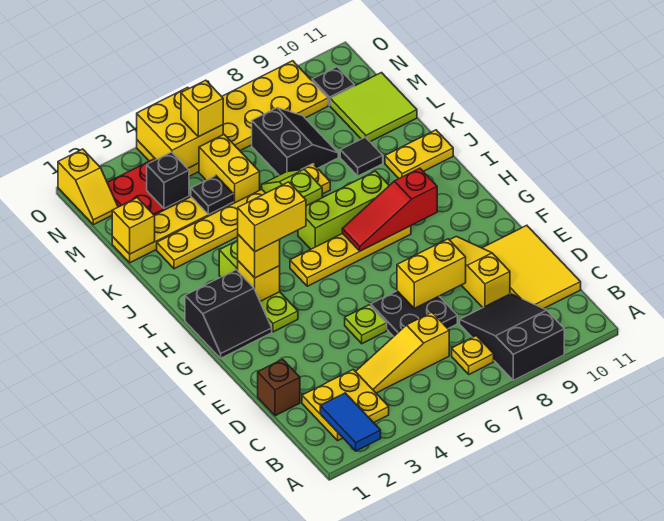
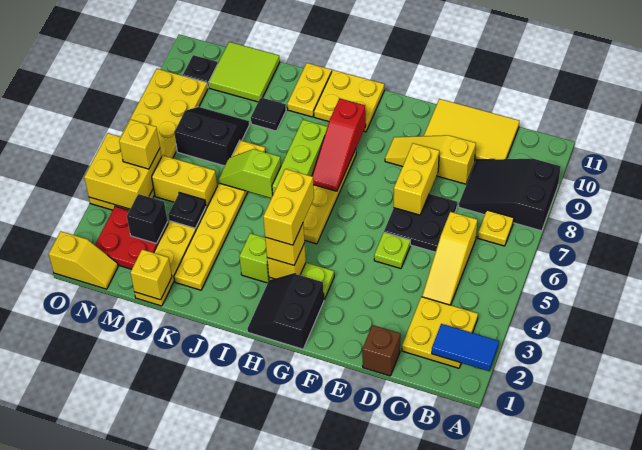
black slope G1:H2 level 1 top H -> black slope G1:H2 level 1 top G
none -> yellow plate H10:I11 level 1

